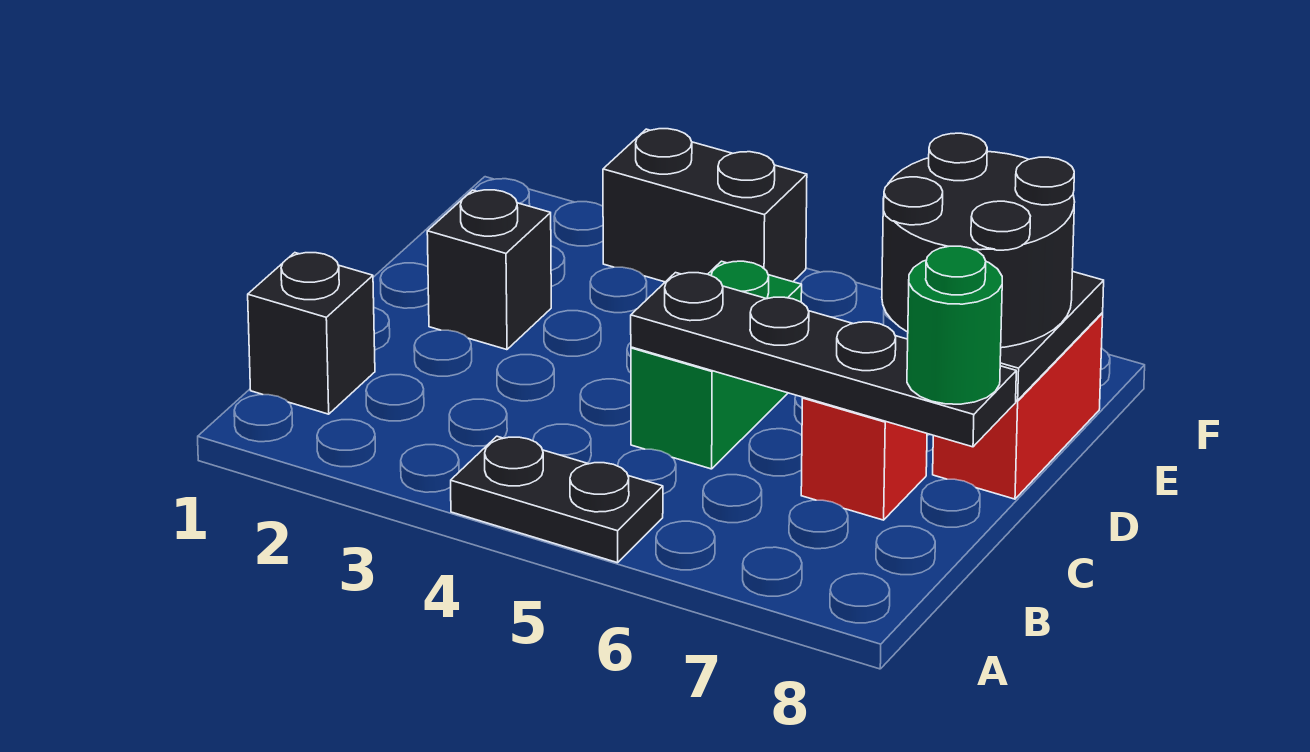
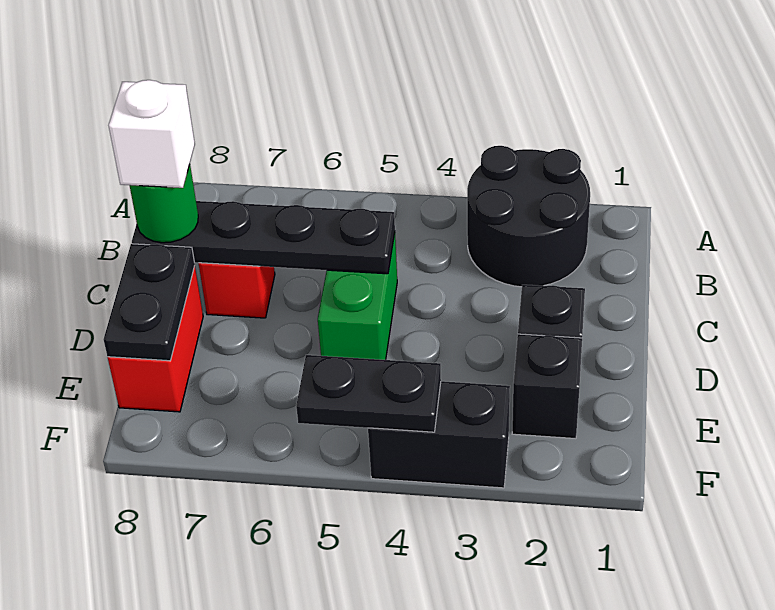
black plate A4:A5 level 1 -> black plate F4:F5 level 2
black brick B1 level 1 -> black brick E2 level 1
none -> white brick C8 level 4
black round brick D7:E8 level 3 -> black round brick A2:B3 level 1

